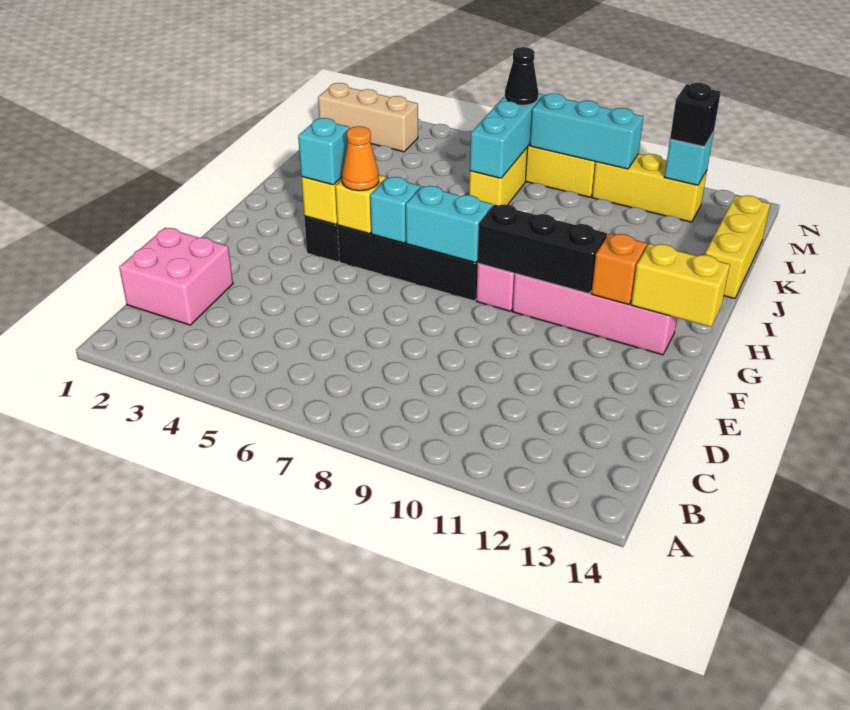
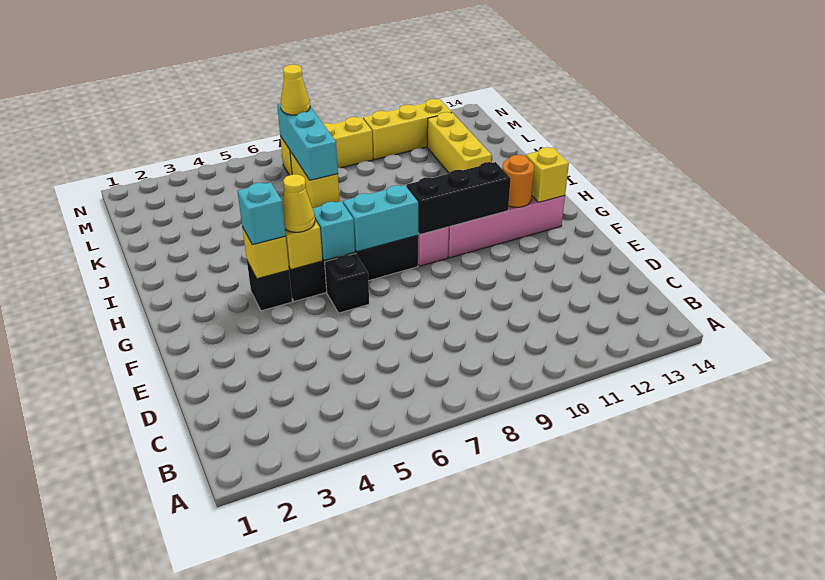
pink brick C1:D2 level 1 -> none
orange cone G5 level 3 -> yellow cone G5 level 3
orange brick G12 level 2 -> orange round brick G12 level 2
yellow brick G13:G14 level 2 -> yellow brick G13 level 2
yellow brick J14:L14 level 1 -> yellow brick J12:L12 level 1
tan brick M1:M3 level 1 -> none
black cone M7 level 3 -> yellow cone M7 level 3
cyan brick M8:M10 level 2 -> none
cyan brick M12 level 2 -> none
black brick M12 level 3 -> black brick F6 level 1

